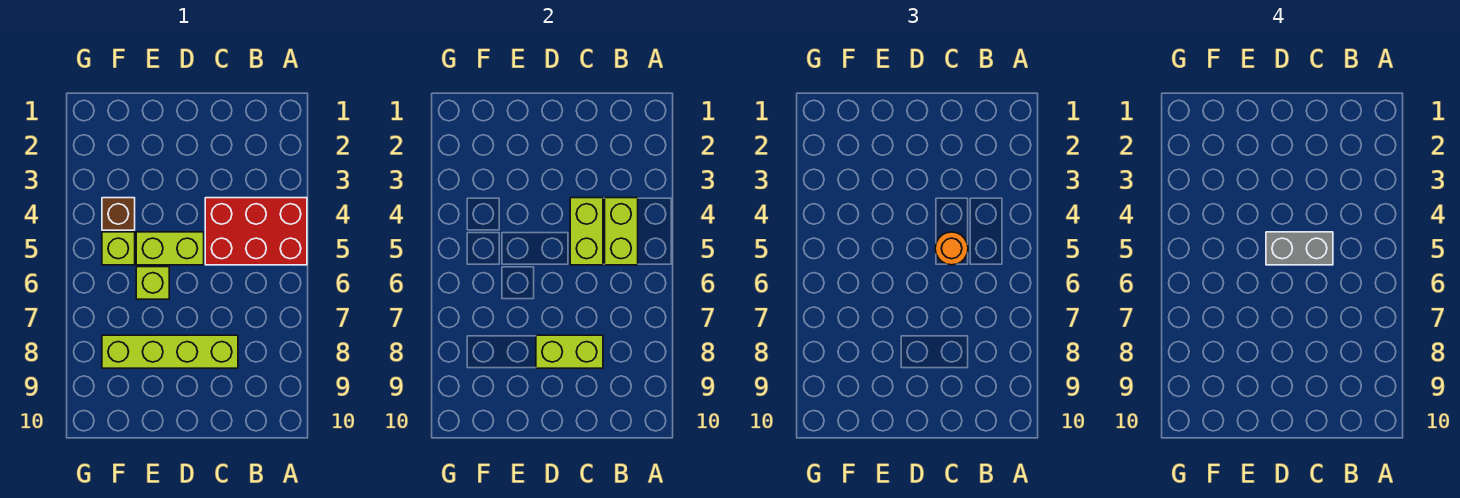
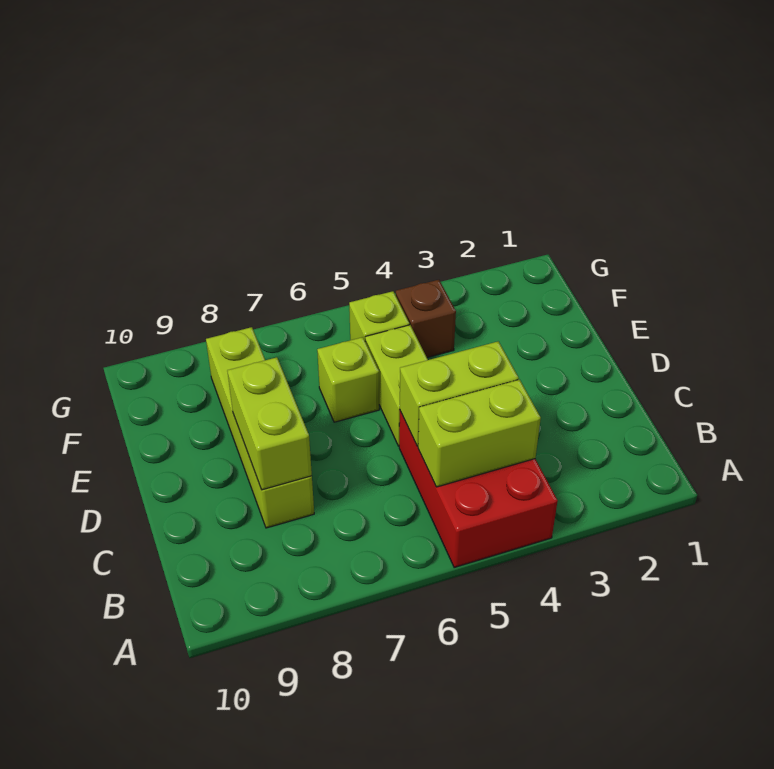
orange round brick C5 level 3 -> none
grey brick C5:D5 level 4 -> none

